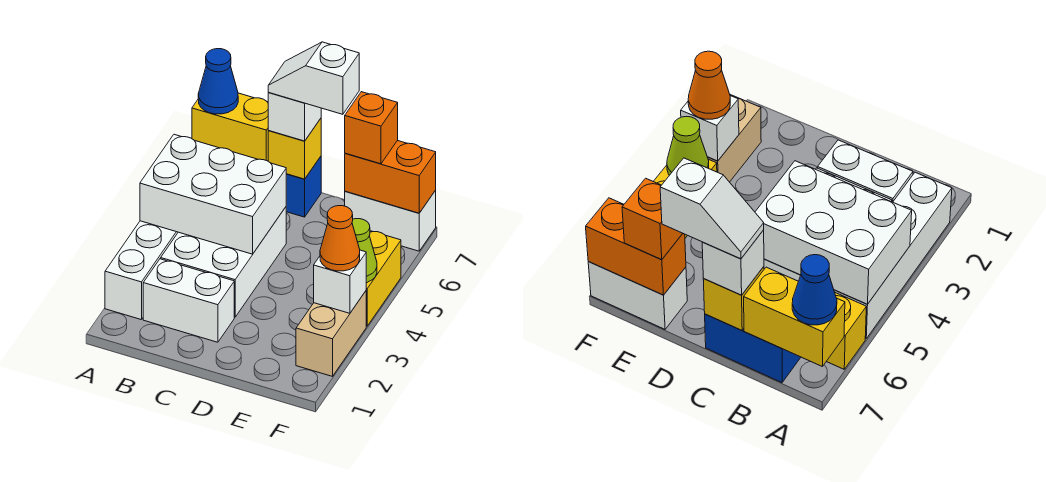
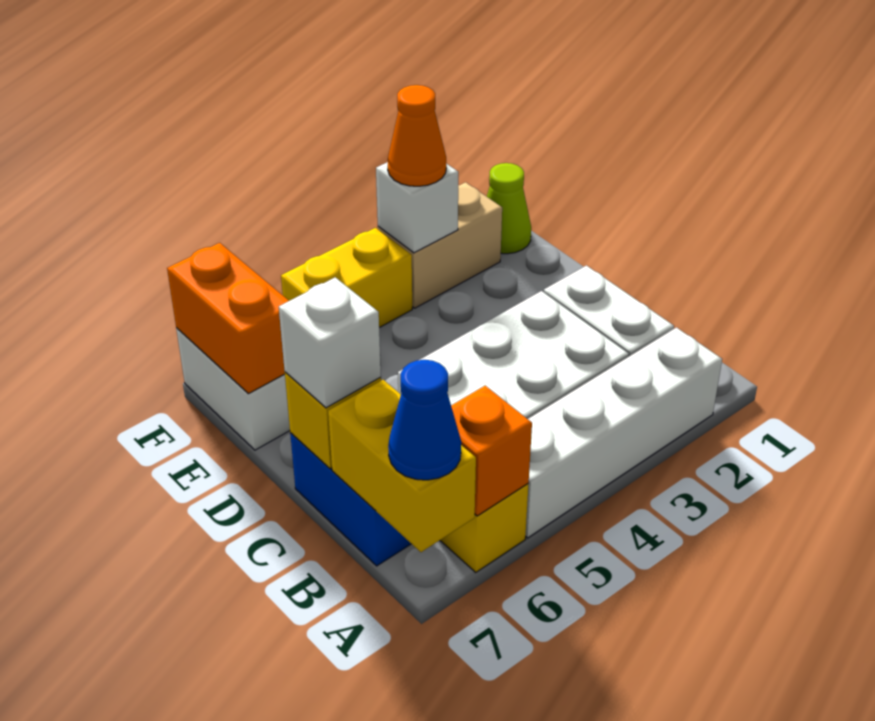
white brick A4:C5 level 2 -> none
white slope C7:D7 level 4 top D -> none
orange brick E7 level 3 -> orange brick A6 level 2
lime cone F4 level 2 -> lime cone F1 level 1

